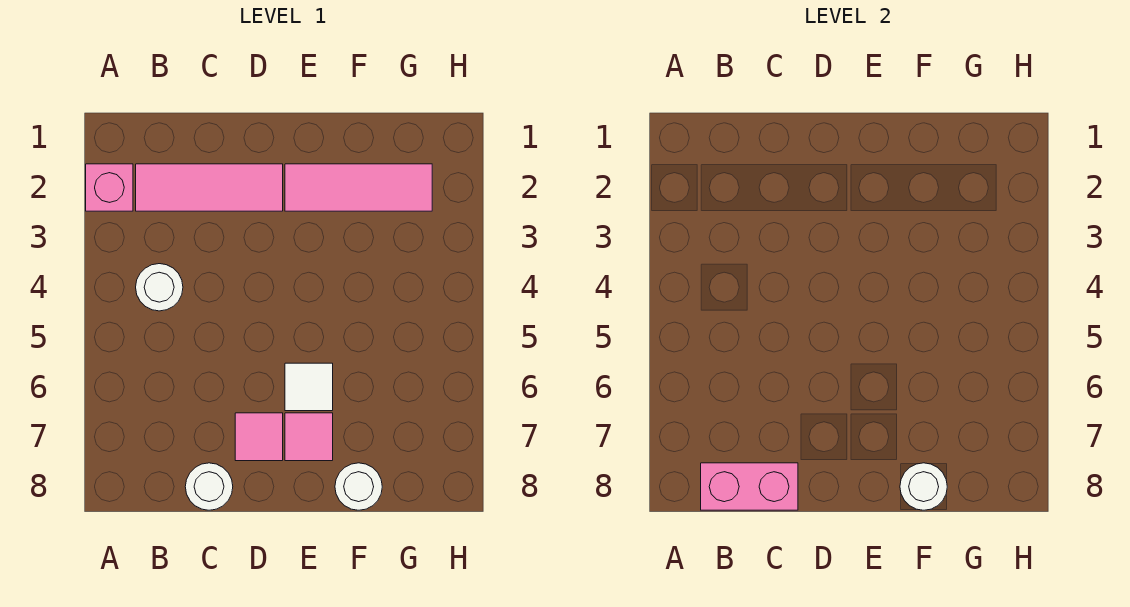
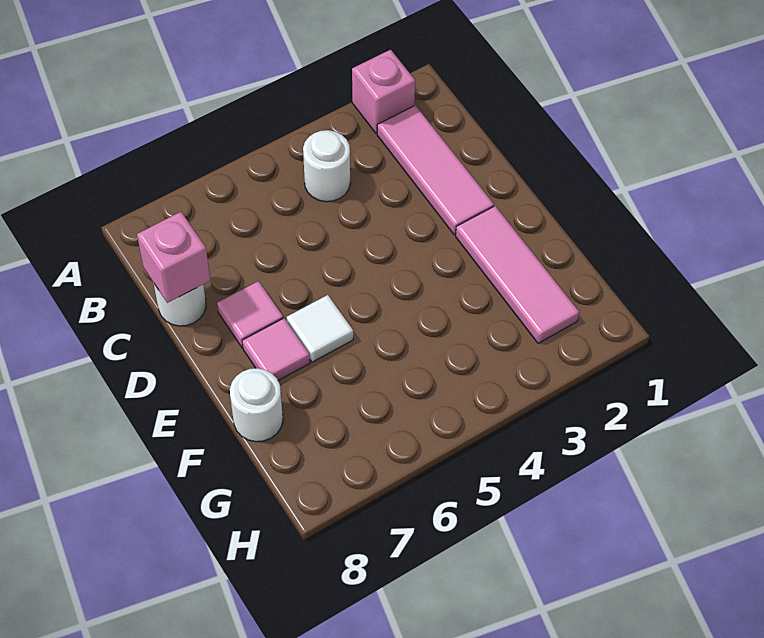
pink brick B8:C8 level 2 -> pink brick C8 level 2
white round brick F8 level 2 -> none

